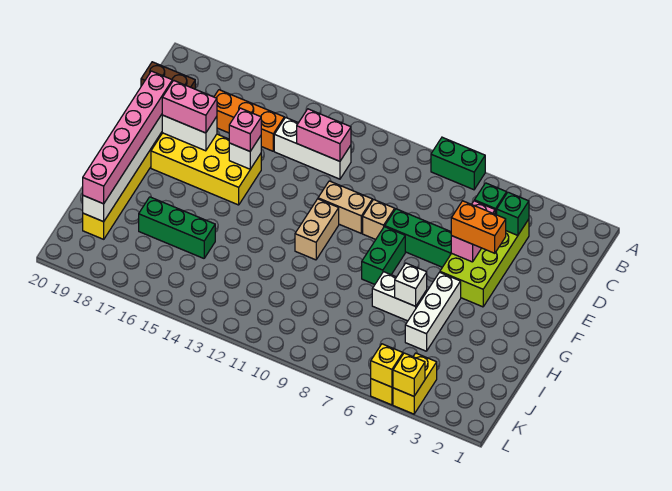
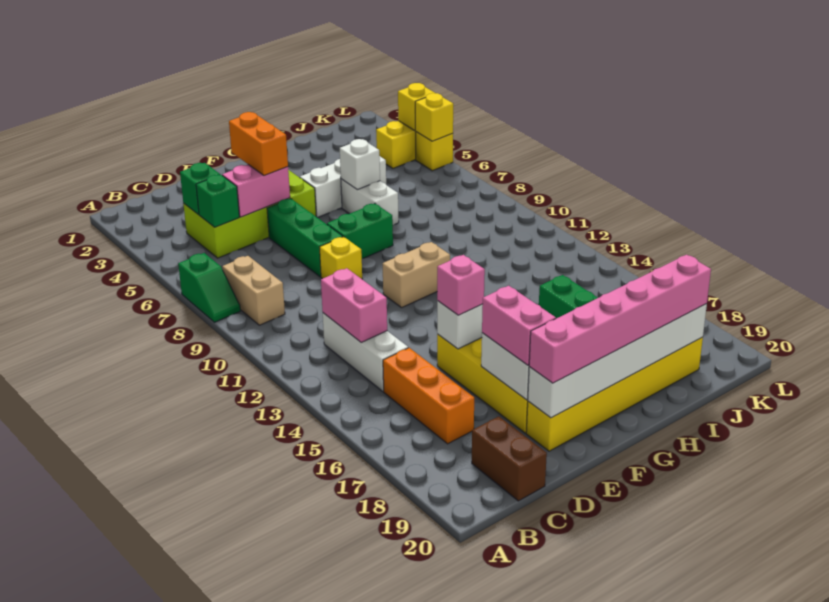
green brick A7:A8 level 1 -> green slope A7:A8 level 1 top 7
tan brick E9 level 1 -> yellow brick E9 level 1
tan brick E10:E11 level 1 -> tan brick B8:B9 level 1

